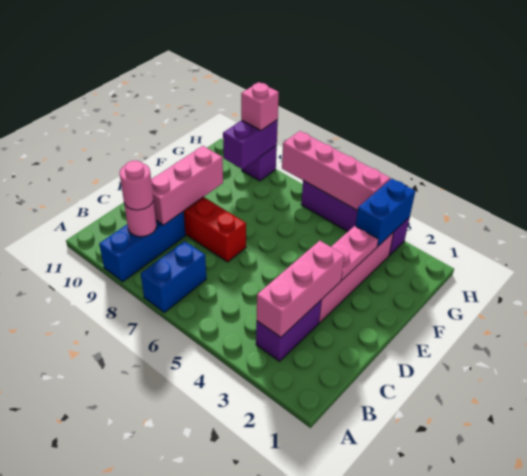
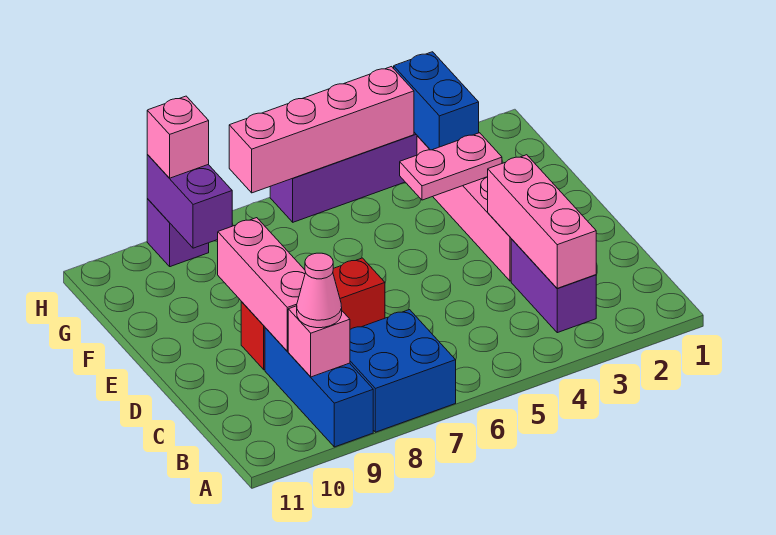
blue brick A7:B7 level 1 -> blue brick A7:B8 level 1
pink round brick B9 level 2 -> pink brick B9 level 2
pink round brick B9 level 3 -> pink cone B9 level 3
pink plate E3:F3 level 2 -> pink plate F3:F4 level 2

